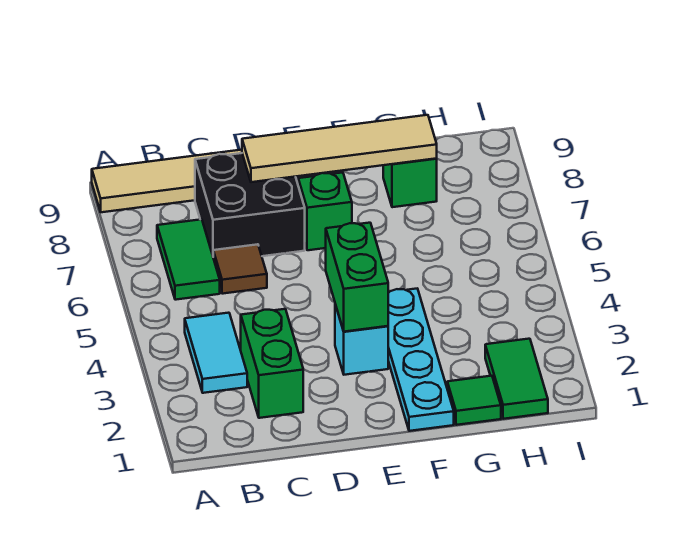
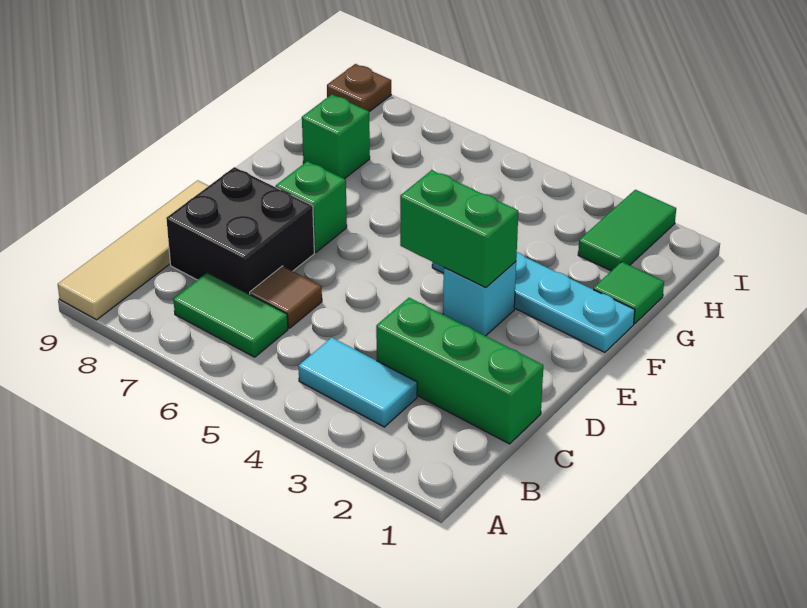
green brick C2:C3 level 1 -> green brick C1:C3 level 1
tan tile D8:G8 level 2 -> none
green tile H1:H2 level 1 -> green tile H2:I2 level 1
none -> brown plate I9 level 1

